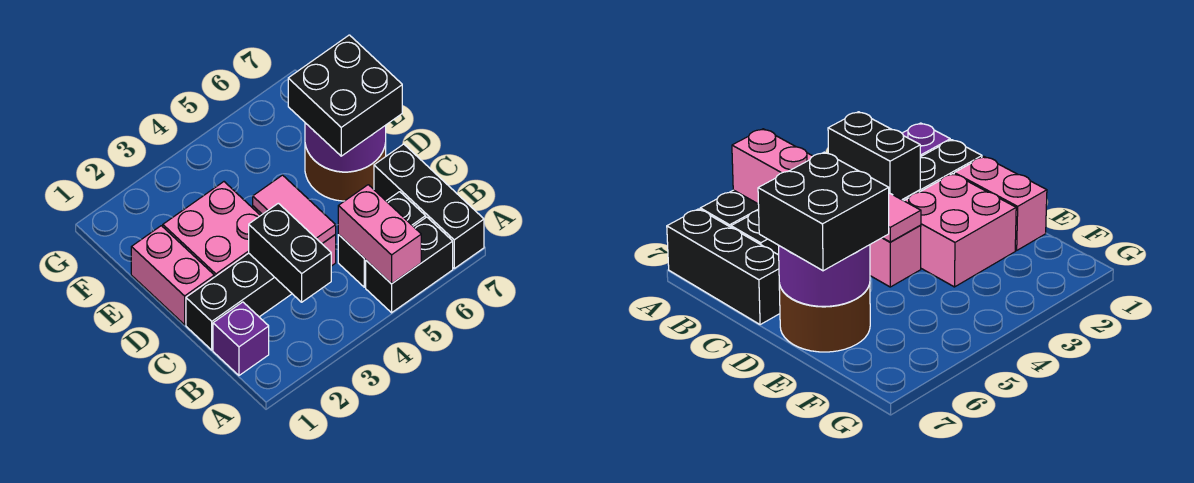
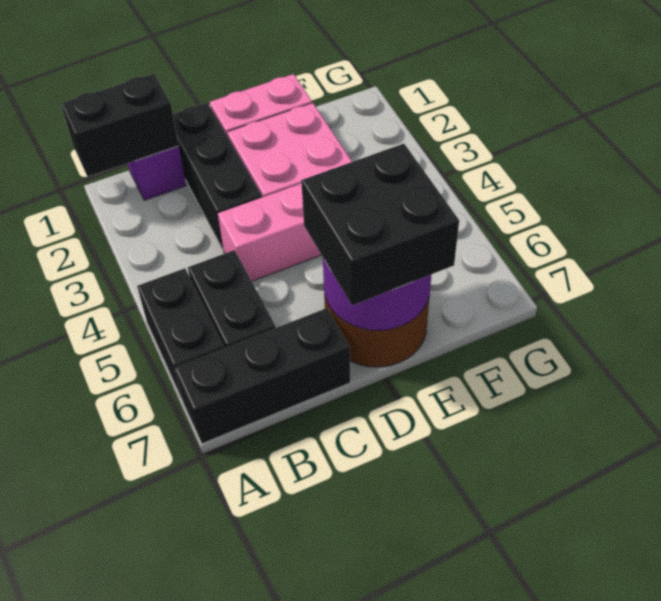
pink brick A5:B5 level 2 -> none
black brick B3:C3 level 2 -> black brick A1:B1 level 2
pink tile C4:D4 level 2 -> none

